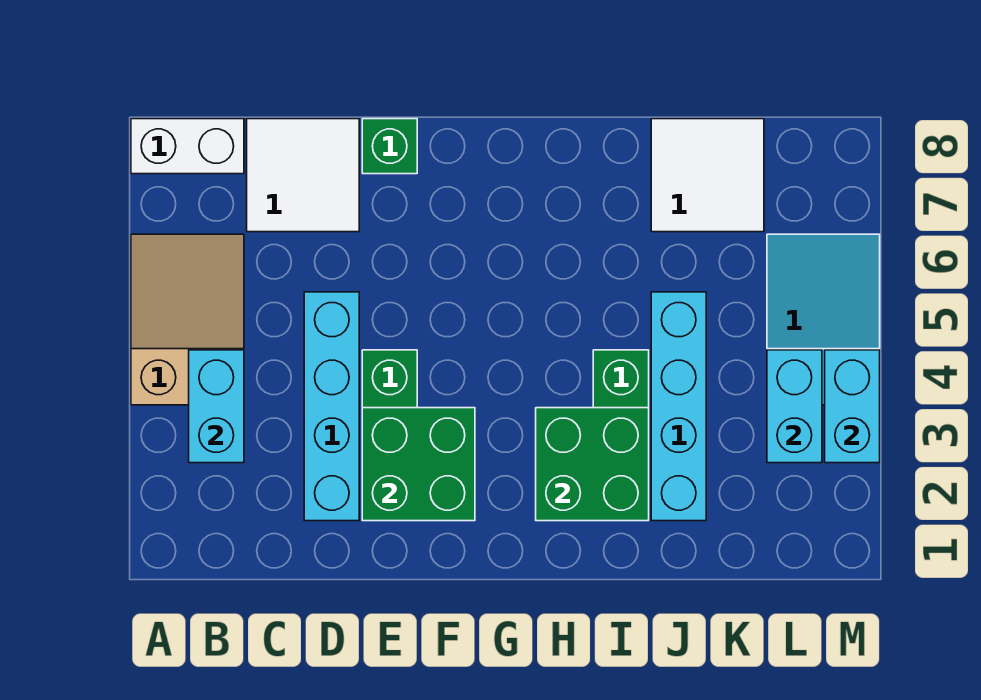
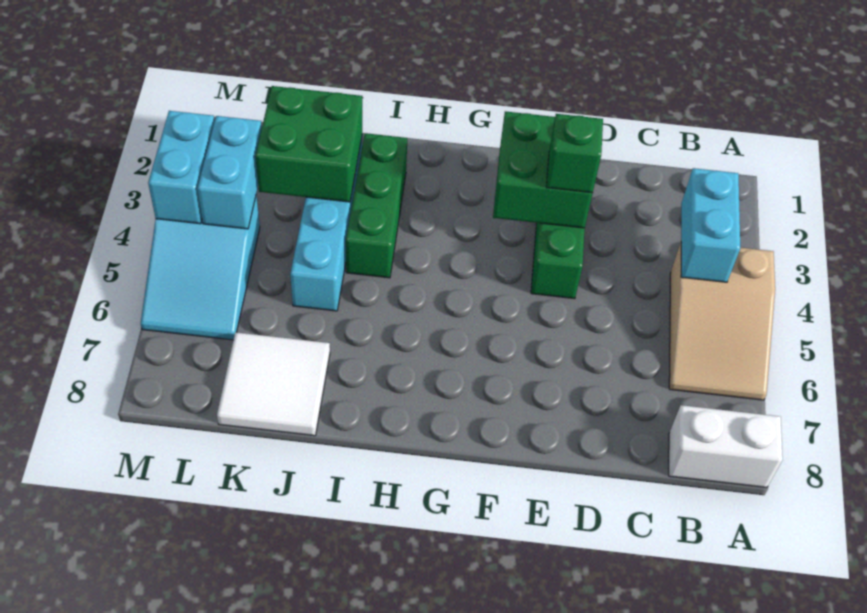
white tile C7:D8 level 1 -> none
cyan brick D2:D5 level 1 -> none
green brick E8 level 1 -> green brick E3 level 3
green brick H2:I3 level 2 -> green brick J2:K3 level 2

